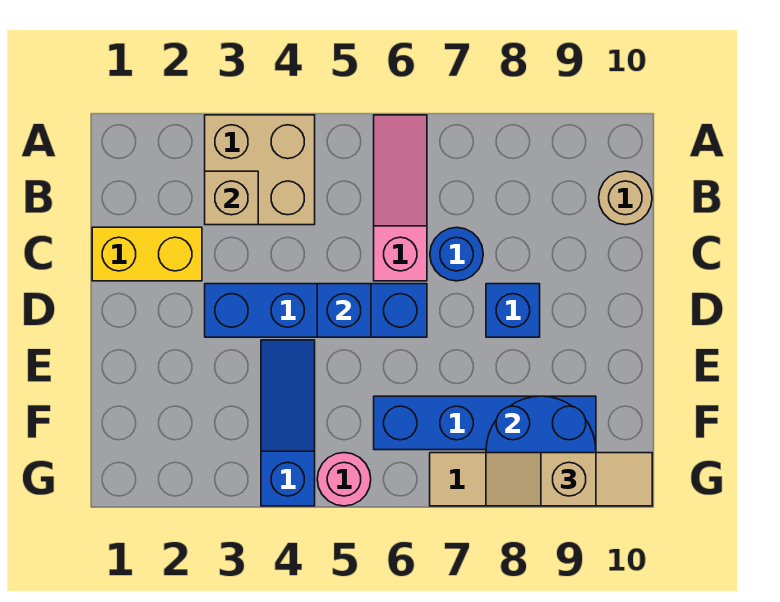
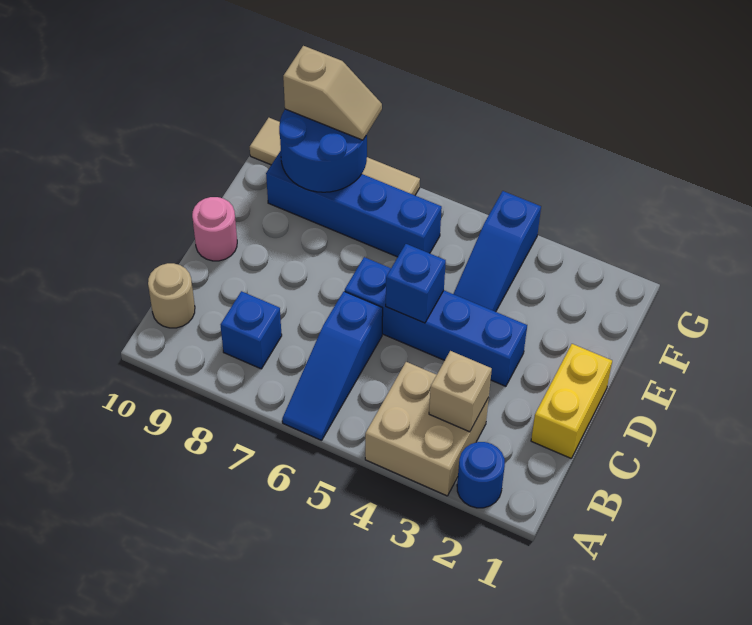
pink slope A6:C6 level 1 top C -> blue slope A6:C6 level 1 top C
yellow brick C1:C2 level 1 -> yellow brick C1:D1 level 1
blue round brick C7 level 1 -> blue round brick A2 level 1
blue brick D8 level 1 -> blue brick B8 level 1
pink round brick G5 level 1 -> pink round brick D10 level 1

